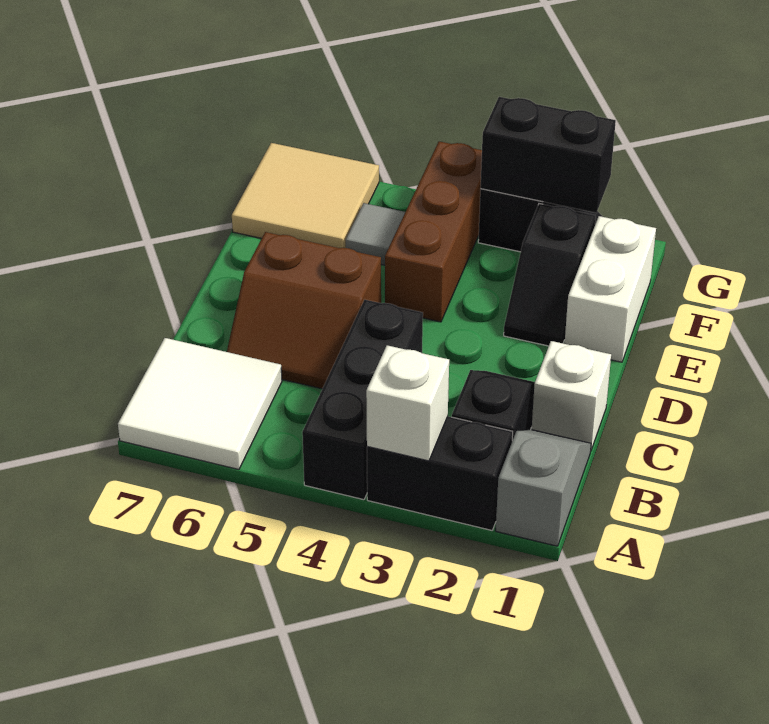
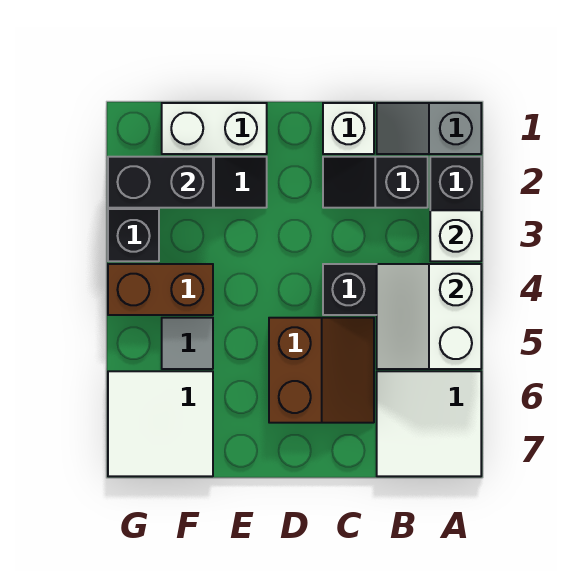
none -> white slope A4:B5 level 2 top A
brown brick E4:G4 level 1 -> brown brick F4:G4 level 1
tan tile F6:G7 level 1 -> white tile F6:G7 level 1
black brick G2:G3 level 2 -> black brick F2:G2 level 2

